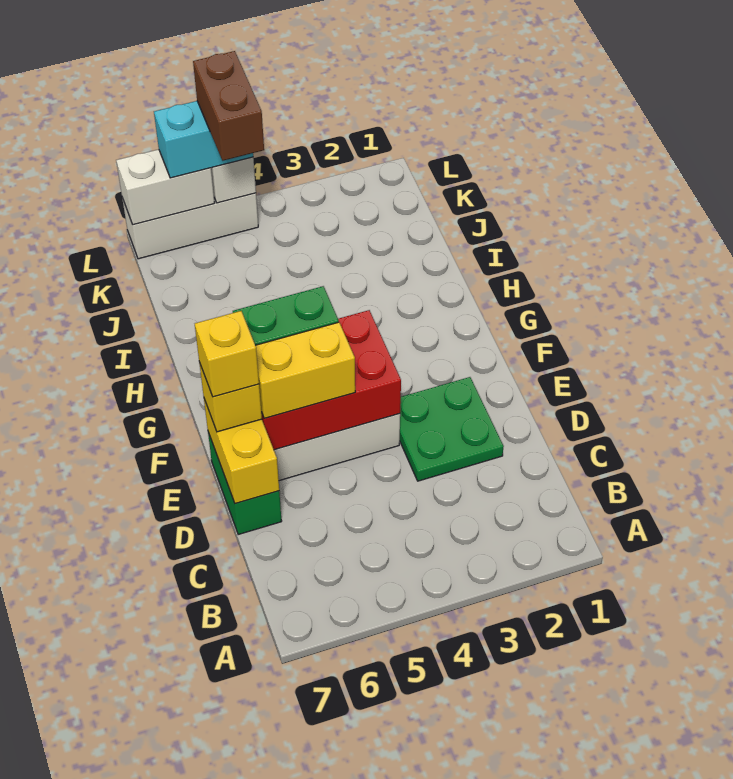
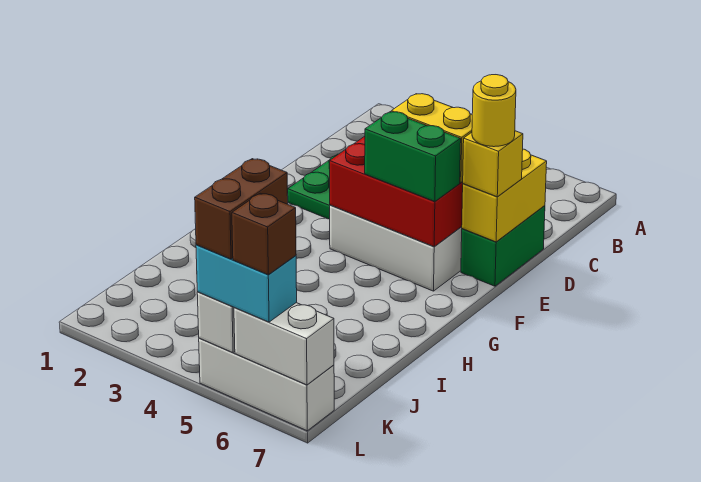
yellow brick E7 level 4 -> yellow round brick E7 level 4
none -> brown brick L6 level 4

